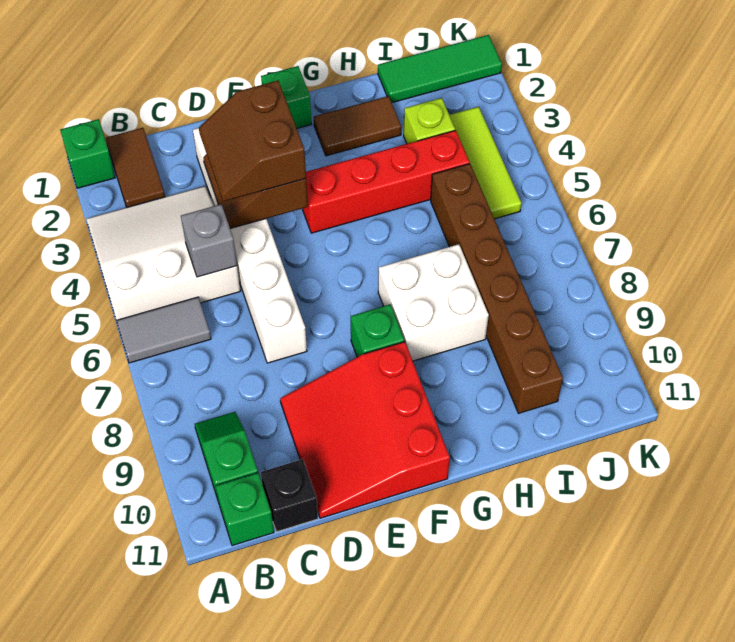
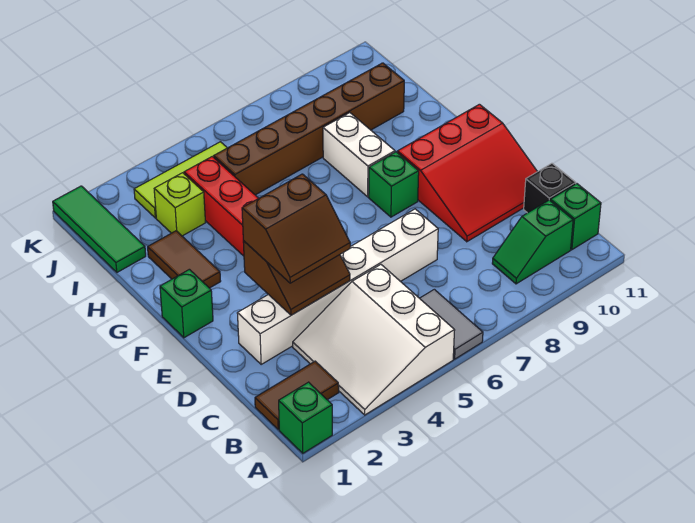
grey brick C5 level 2 -> none
white brick G7:H8 level 1 -> white brick G8:H8 level 1

